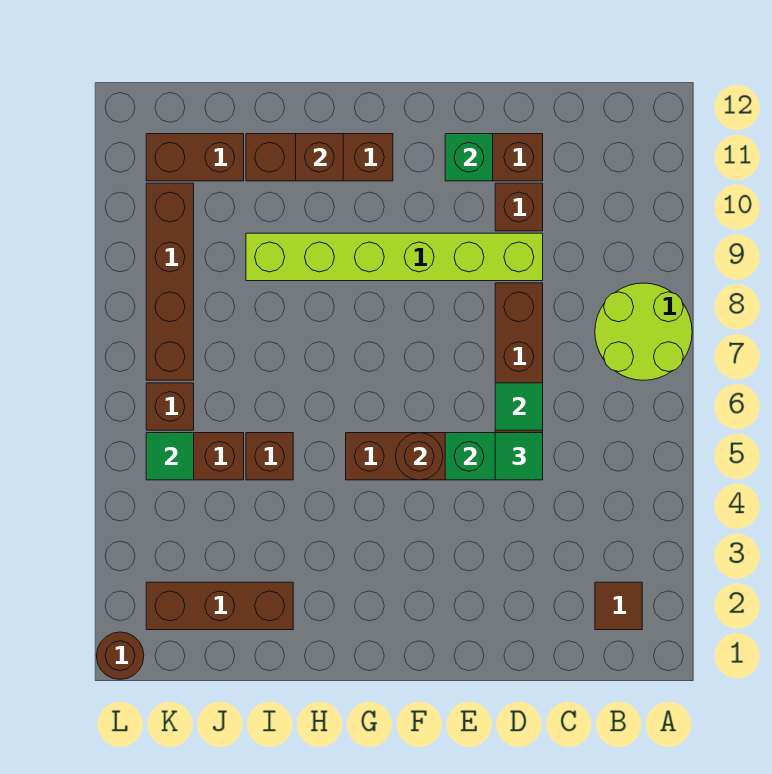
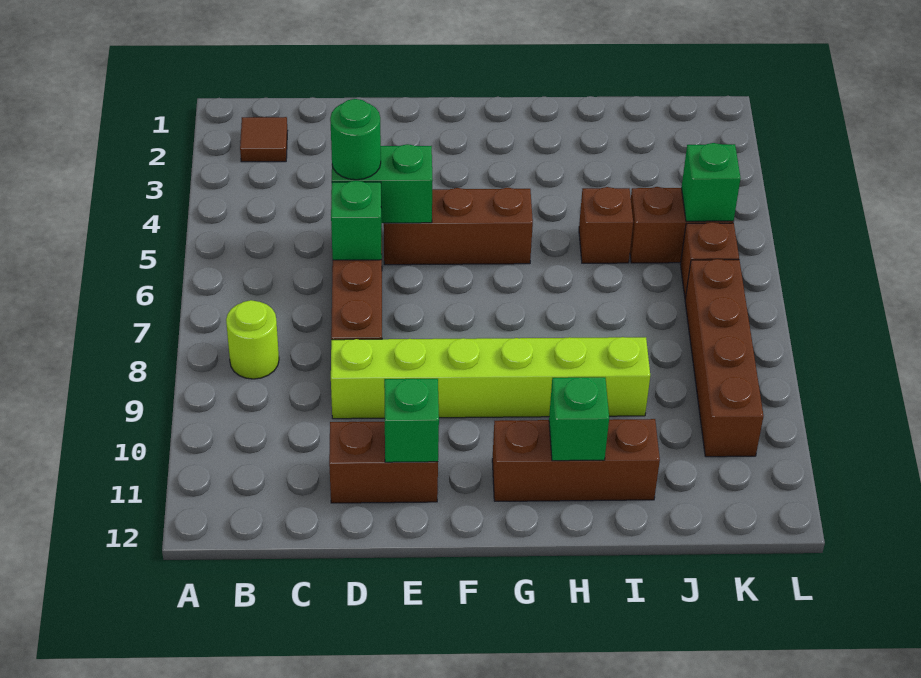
lime round brick A7:B8 level 1 -> lime round brick B8 level 1
green tile D5 level 3 -> green round brick D5 level 3
green tile D6 level 2 -> green brick D6 level 2
brown brick D10 level 1 -> none
brown round brick F5 level 2 -> none
brown brick H11 level 2 -> green brick H11 level 2
brown brick I2:K2 level 1 -> none
brown brick J11:K11 level 1 -> none
green tile K5 level 2 -> green brick K5 level 2
brown round brick L1 level 1 -> none

